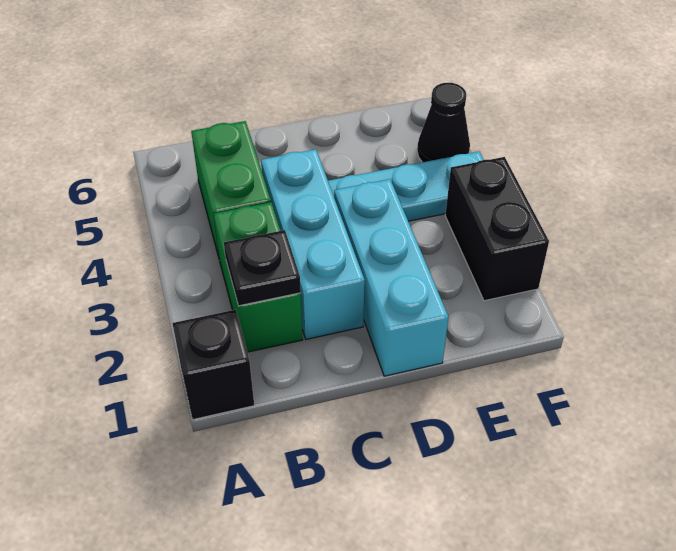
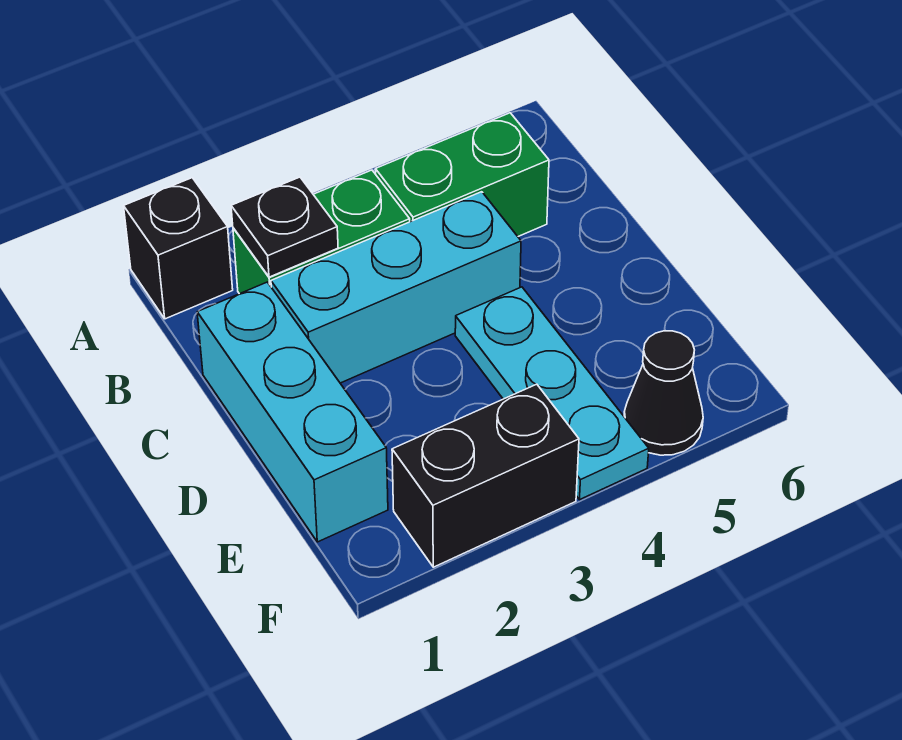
cyan brick D1:D3 level 1 -> cyan brick C1:E1 level 1

